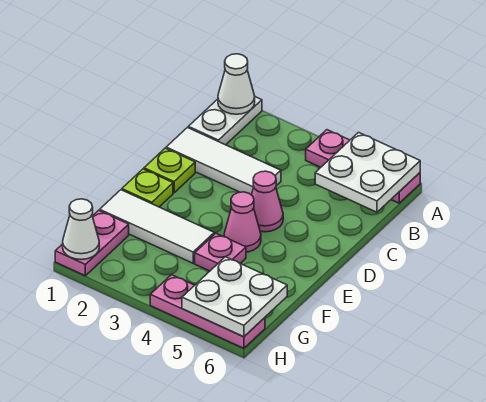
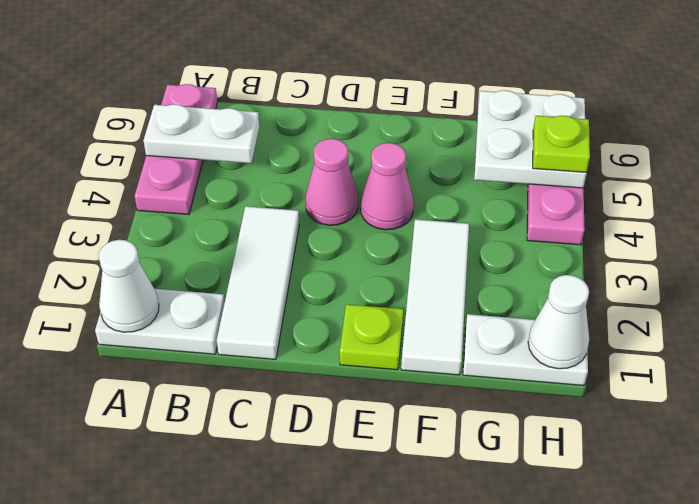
white plate A5:B6 level 2 -> white plate A5:B5 level 2
lime plate D1 level 1 -> lime plate H5 level 3
pink plate F4 level 1 -> none
pink plate G1:H1 level 1 -> white plate G1:H1 level 1

